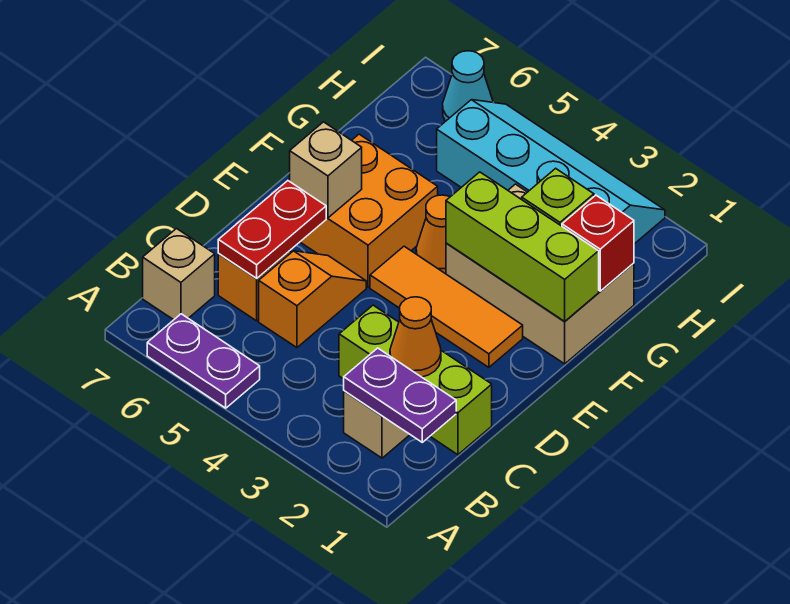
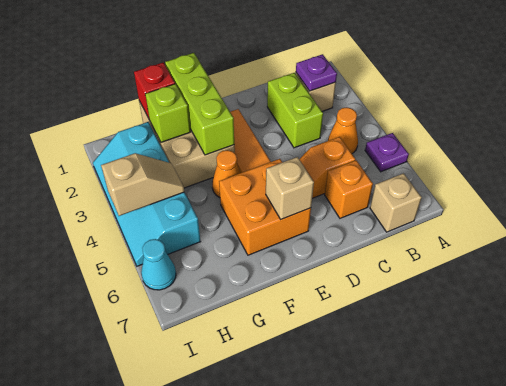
purple plate A5:A6 level 1 -> purple plate A5 level 1
purple plate B1:B2 level 2 -> purple plate B2 level 2
lime brick C1:C3 level 1 -> lime brick C2:C3 level 1
orange cone C2 level 2 -> orange cone B4 level 1
red plate C6:D6 level 2 -> none
none -> tan slope H4:I4 level 2 top I

